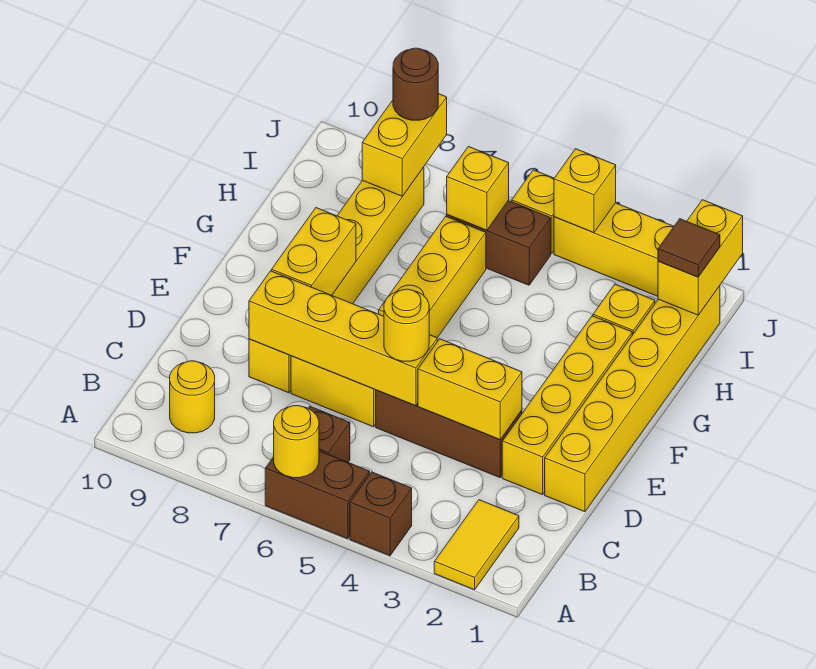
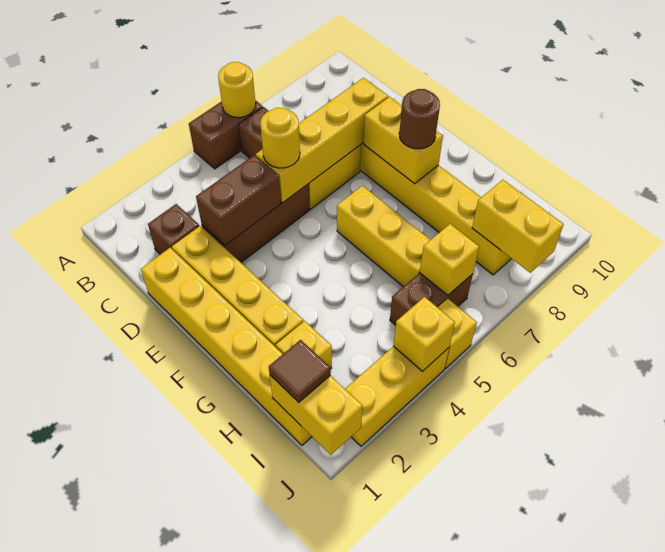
yellow tile A2:B2 level 1 -> none
brown brick A4 level 1 -> brown brick C2 level 1
yellow round brick B9 level 1 -> none
yellow brick D3:D4 level 2 -> brown brick D3:D4 level 2
brown round brick J8 level 3 -> brown round brick F8 level 3

